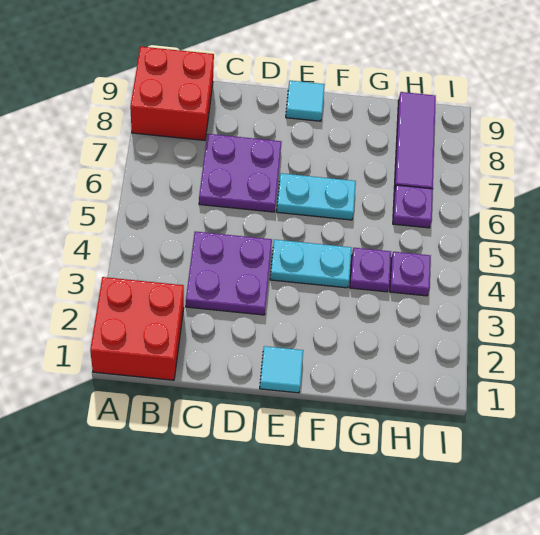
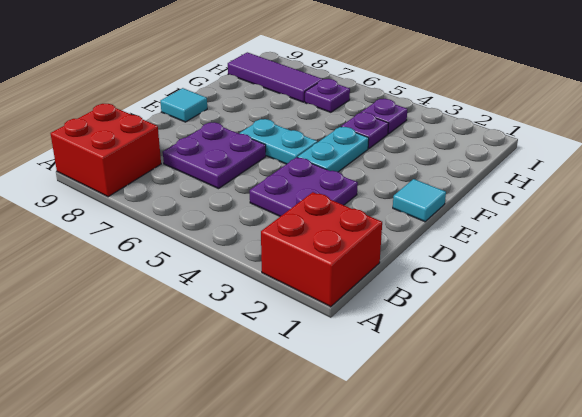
cyan plate E6:F6 level 1 -> cyan plate E5:E6 level 1

